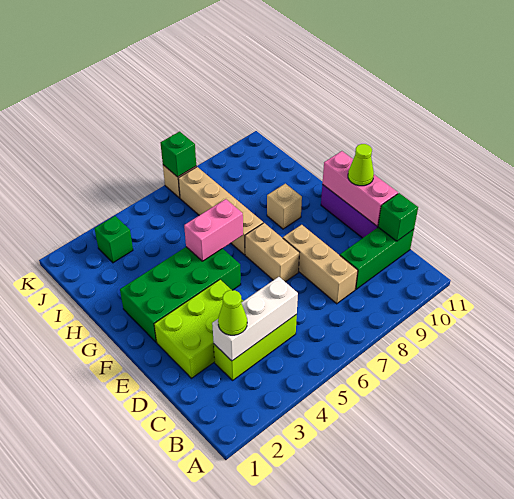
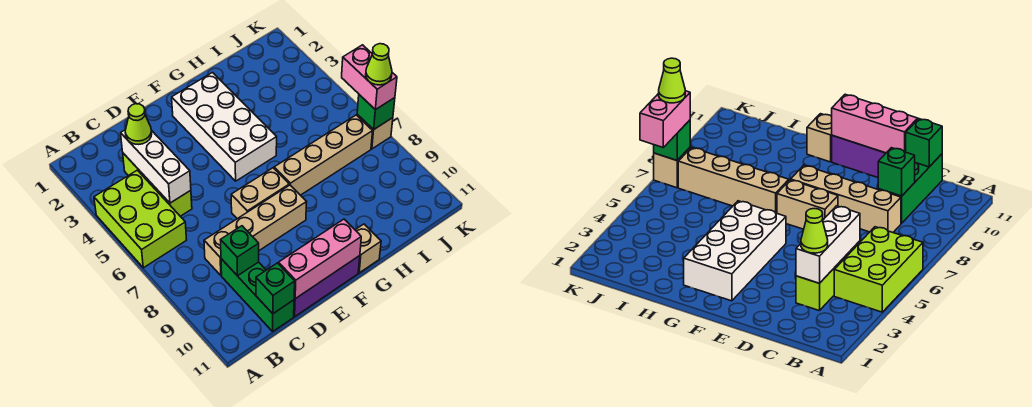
tan brick C8:E8 level 1 -> tan brick C8:F8 level 1
lime brick D2:E4 level 1 -> lime brick A4:B6 level 1
lime cone E11 level 3 -> lime cone K7 level 4
green brick F2:G5 level 1 -> white brick F2:G5 level 1
pink brick G5:G6 level 2 -> pink brick K6:K7 level 3
tan brick G9 level 1 -> tan brick G11 level 1
green brick J3 level 1 -> green brick C9 level 2

